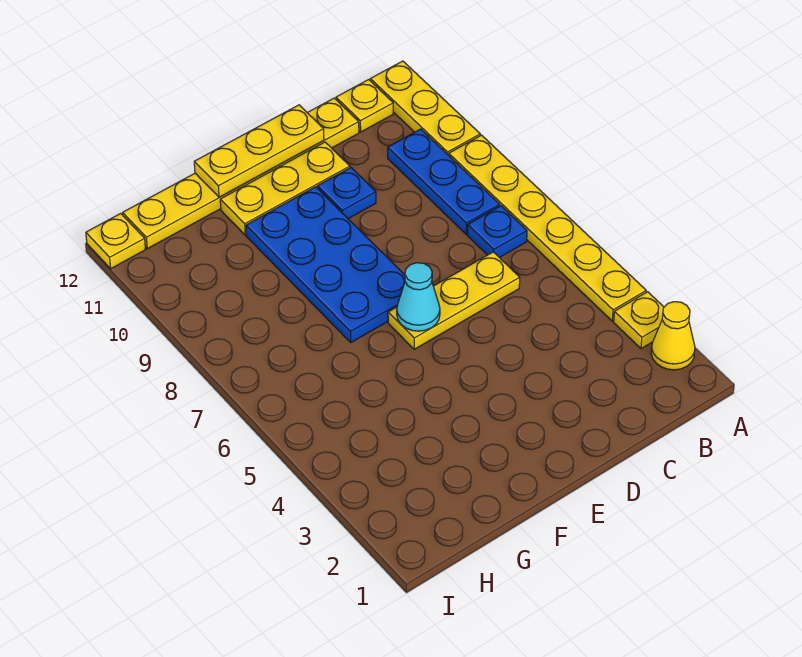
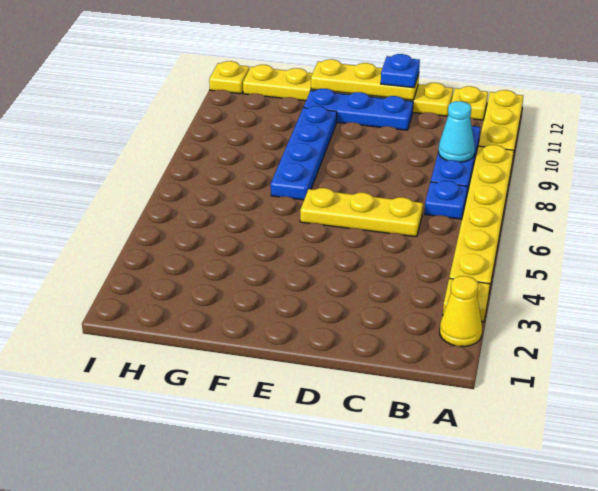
blue plate D10 level 1 -> blue plate D12 level 3
yellow plate D11:F11 level 1 -> blue plate D11:F11 level 1
cyan cone E6 level 2 -> cyan cone B9 level 2
blue plate E7:F10 level 1 -> blue plate F7:F10 level 1

